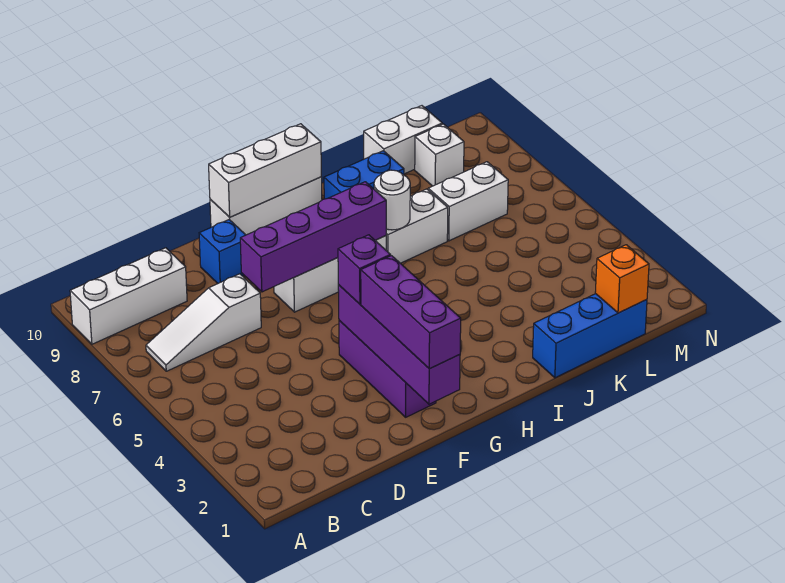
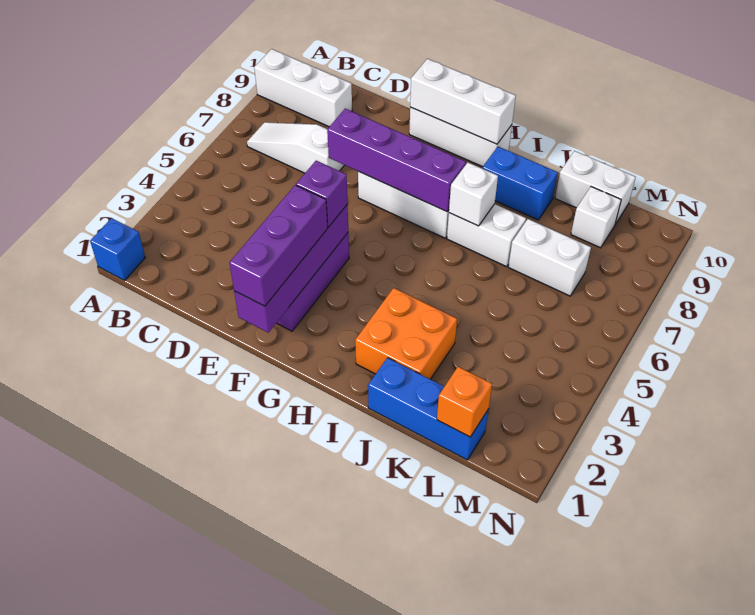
blue brick E9 level 1 -> blue brick A1 level 1
none -> orange brick I2:J3 level 1
white round brick I7 level 2 -> white brick I7 level 2

